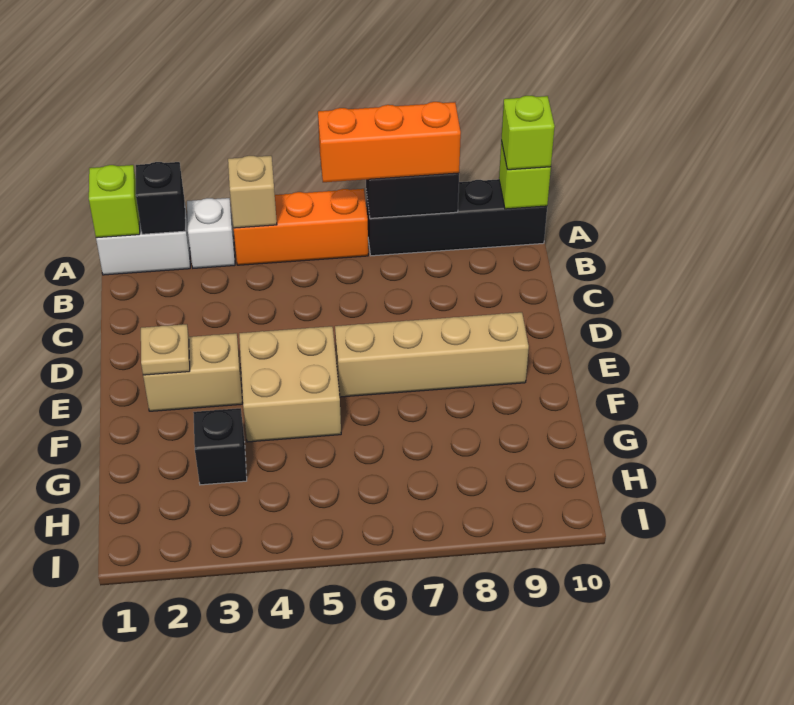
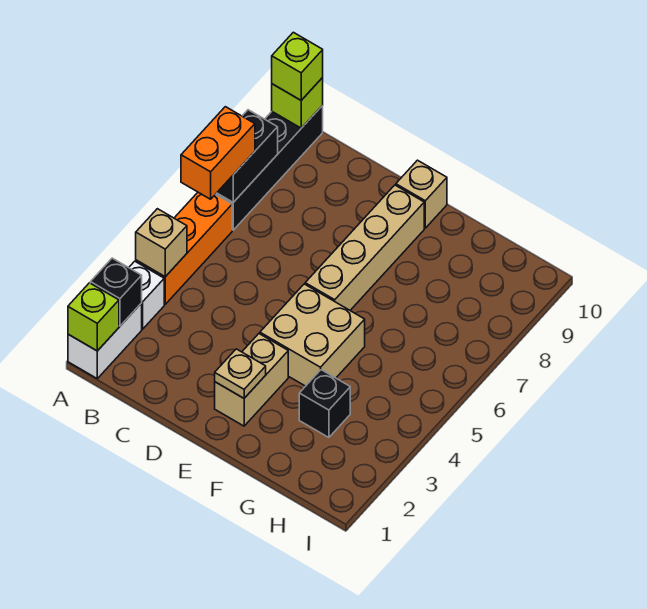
orange brick A6:A8 level 3 -> orange brick A6:A7 level 3
none -> tan brick E10 level 1

